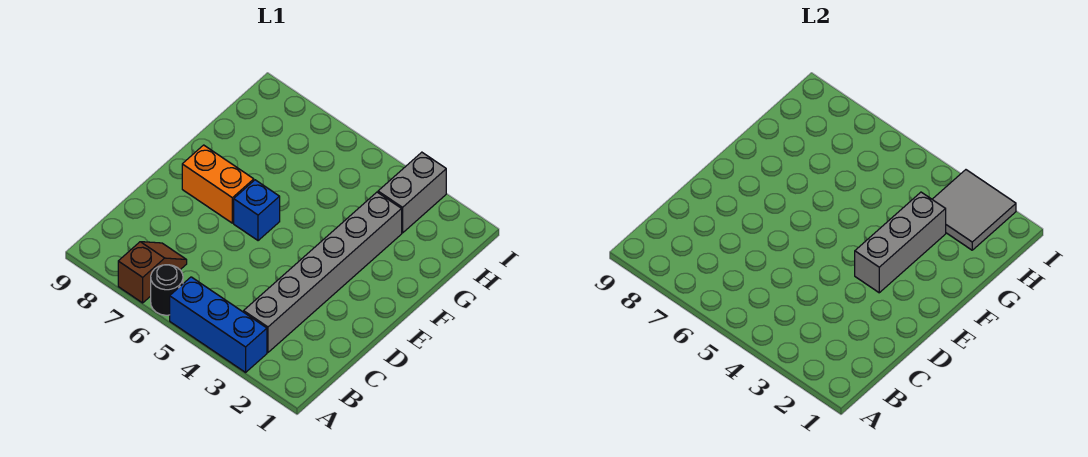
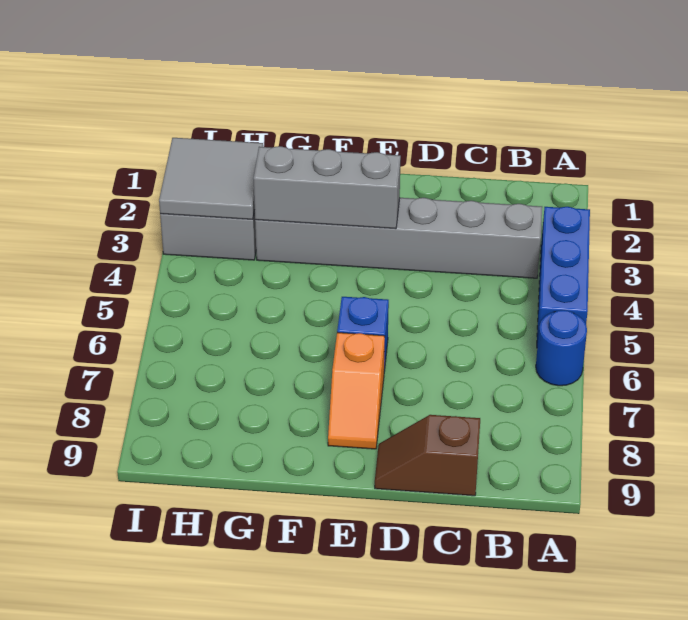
black round brick A6 level 1 -> blue round brick A6 level 1
brown slope A7:B7 level 1 top A -> brown slope C9:D9 level 1 top C
orange brick E7:E8 level 1 -> orange slope E7:E8 level 1 top 7

